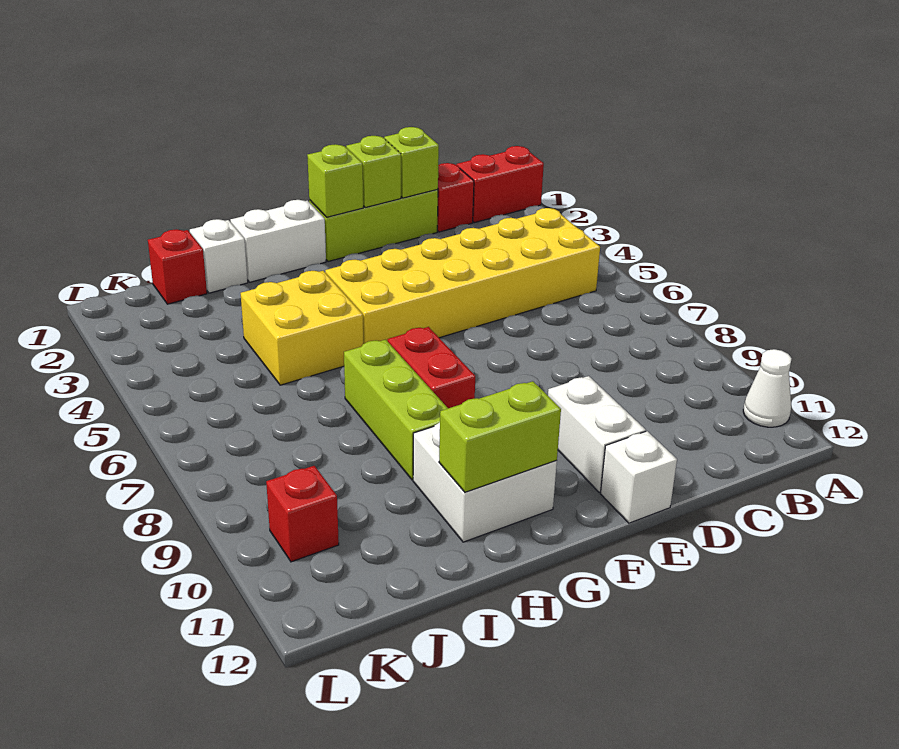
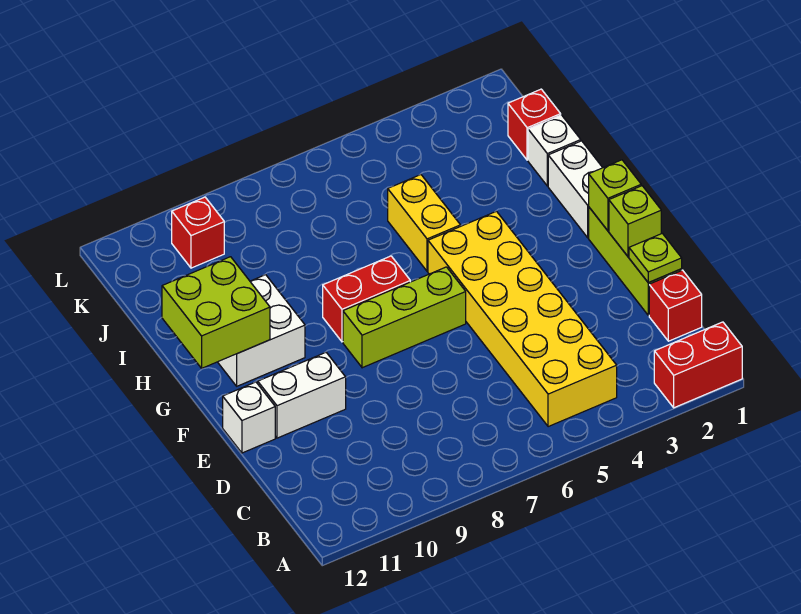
red brick A1:B1 level 1 -> red brick A1:A2 level 1
white cone A11 level 1 -> none
lime brick D1 level 2 -> lime plate D1 level 2
lime brick G11:H11 level 2 -> lime brick G11:H12 level 2
yellow brick H4:I5 level 1 -> yellow brick H5:I5 level 1
lime brick H7:H9 level 1 -> lime brick F6:F8 level 1

